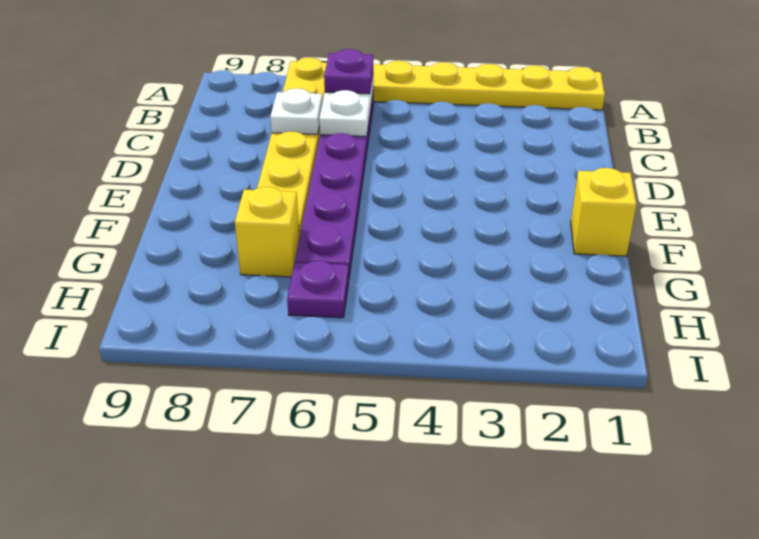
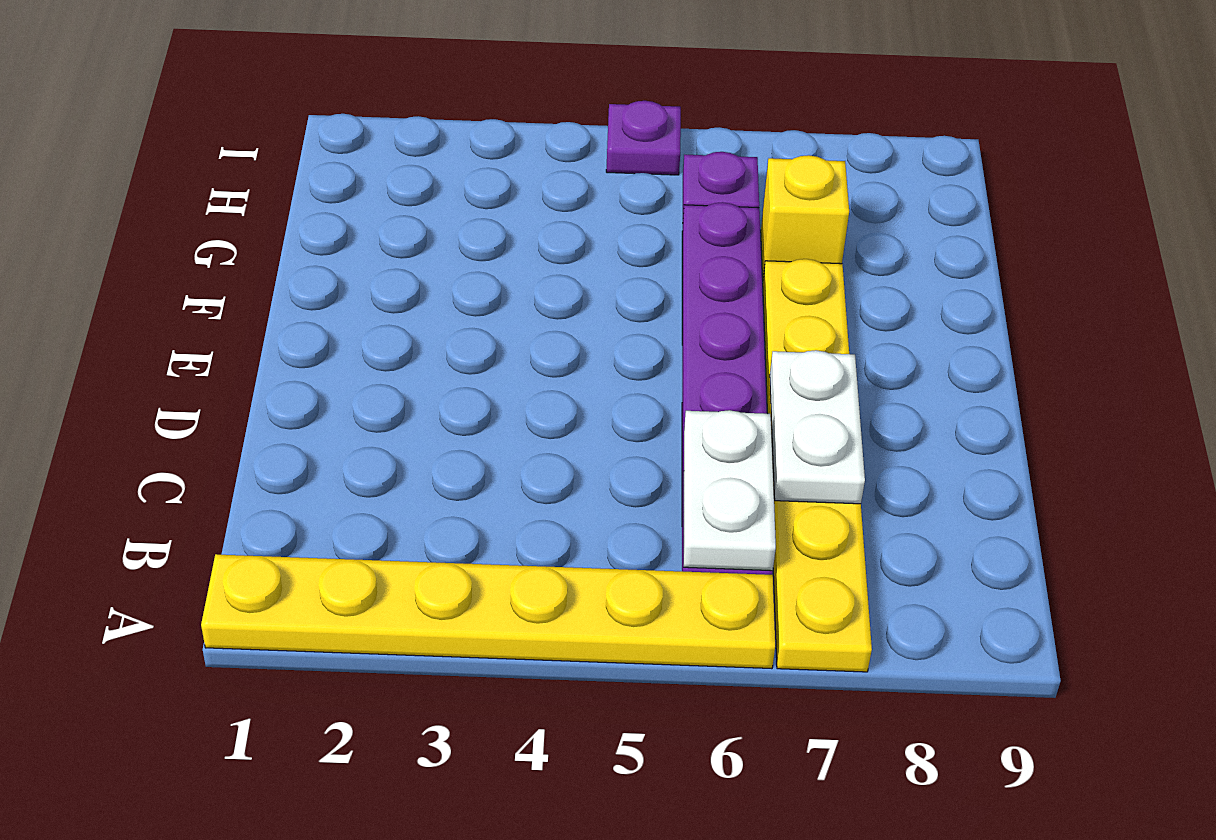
purple plate B6 level 3 -> purple plate I5 level 1
white plate C7 level 2 -> white plate C7:D7 level 2
yellow brick F1 level 1 -> none

